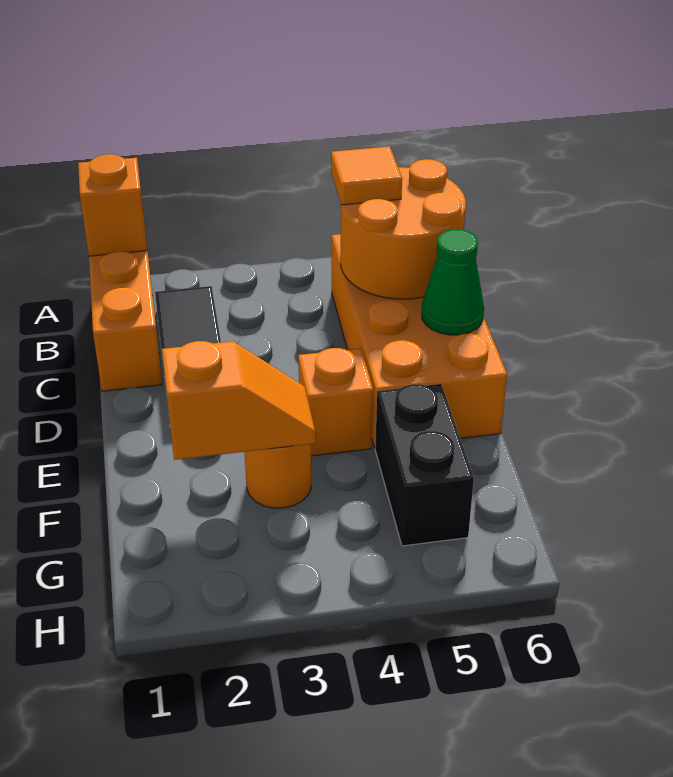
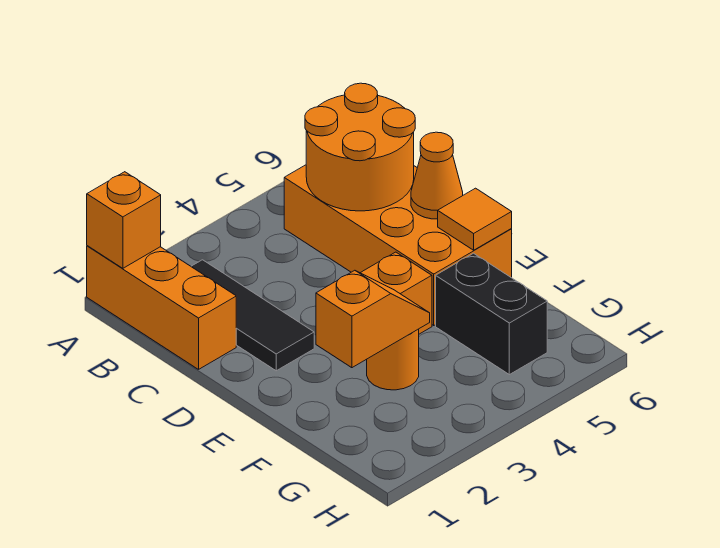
orange tile B5 level 3 -> orange tile E6 level 2
green cone D6 level 2 -> orange cone D6 level 2

